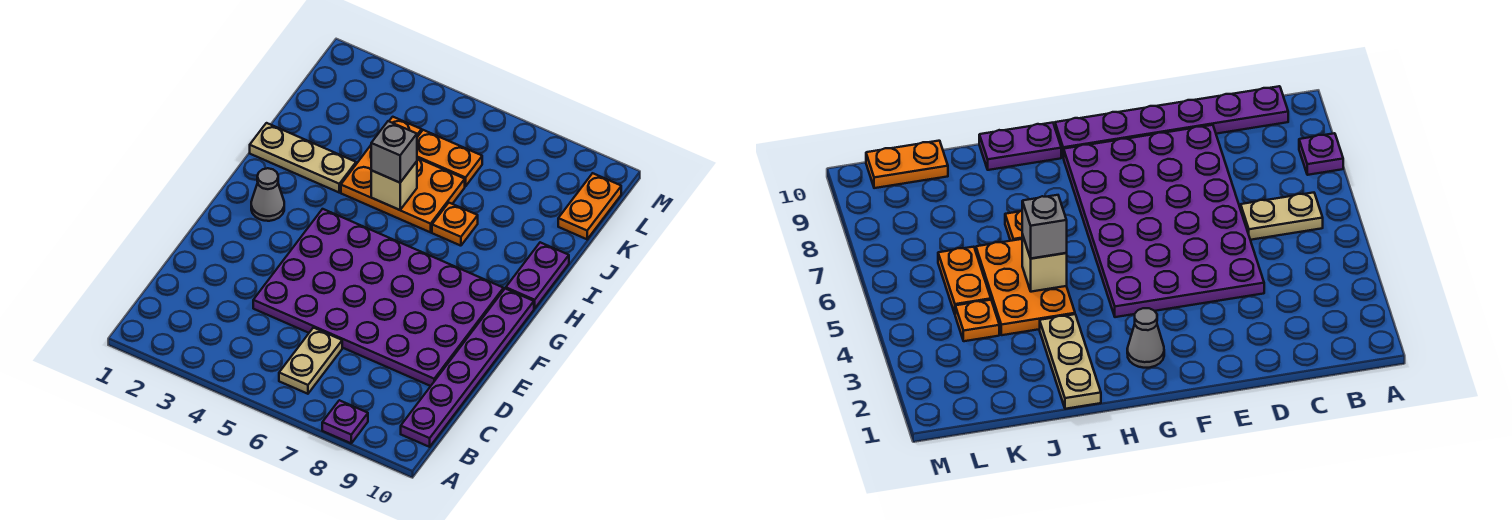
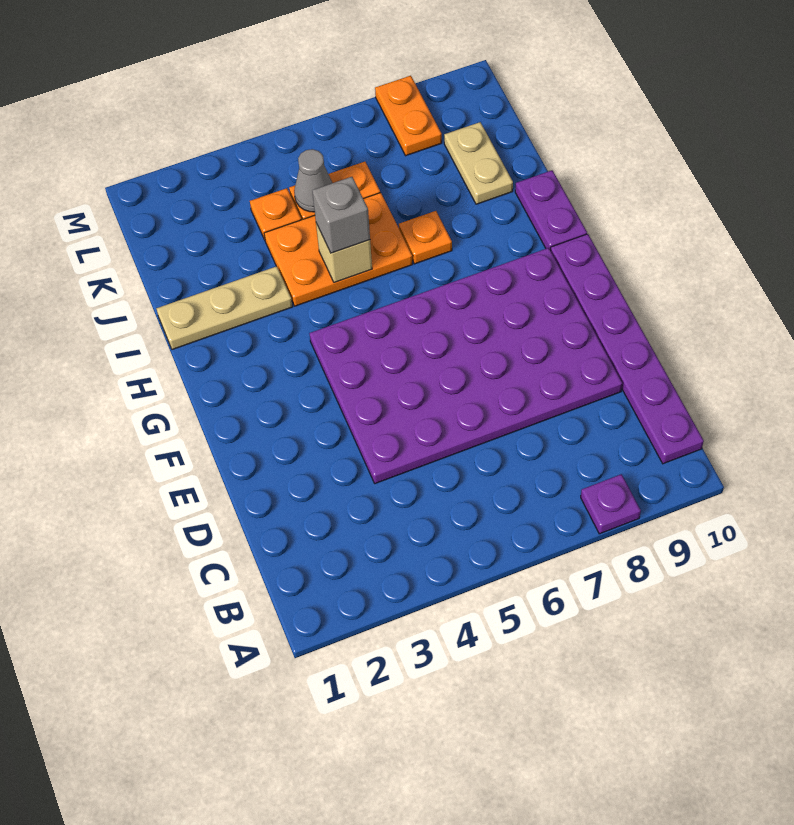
tan plate B6:C6 level 1 -> tan plate J9:K9 level 1
grey cone G2 level 1 -> grey cone K5 level 2
orange plate K10:L10 level 1 -> orange plate L8:M8 level 1

